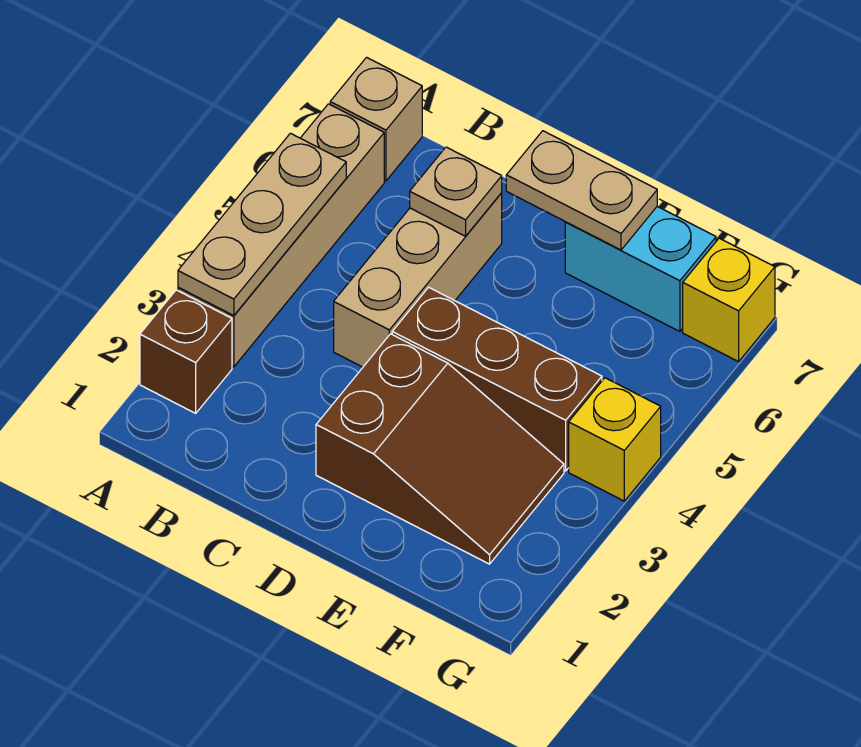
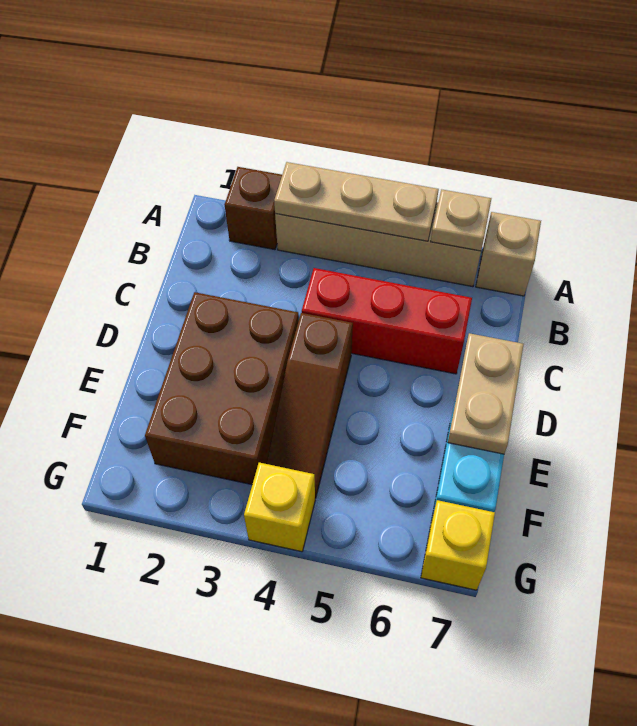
tan brick C4:C6 level 1 -> red brick C4:C6 level 1
tan plate C6 level 2 -> tan plate A6 level 2
brown slope D2:F3 level 1 top D -> brown brick D2:F3 level 1
brown brick D4:F4 level 1 -> brown slope D4:F4 level 1 top D

